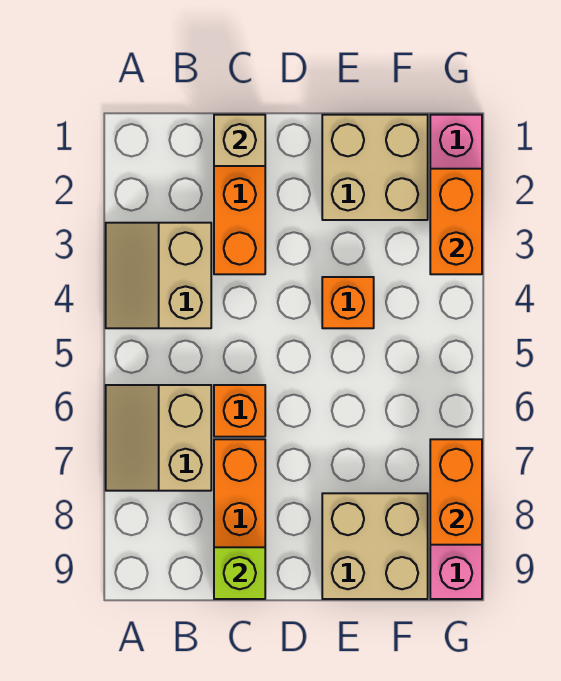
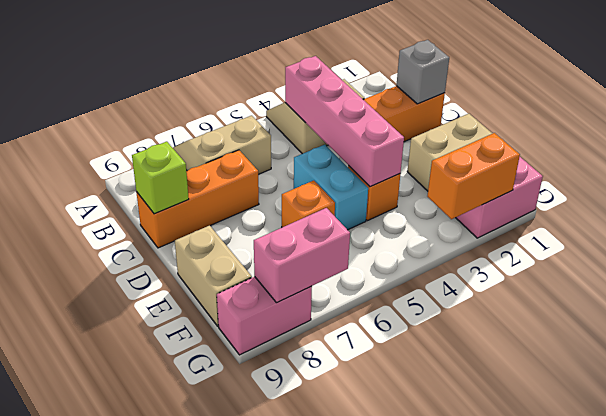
none -> pink brick B4:E4 level 2
tan brick C1 level 2 -> grey brick C1 level 2
orange brick C6 level 1 -> orange brick E6 level 1
none -> cyan brick D5:E5 level 1
tan brick E8:F9 level 1 -> tan brick E9:F9 level 1
orange brick G7:G8 level 2 -> pink brick G7:G8 level 2

